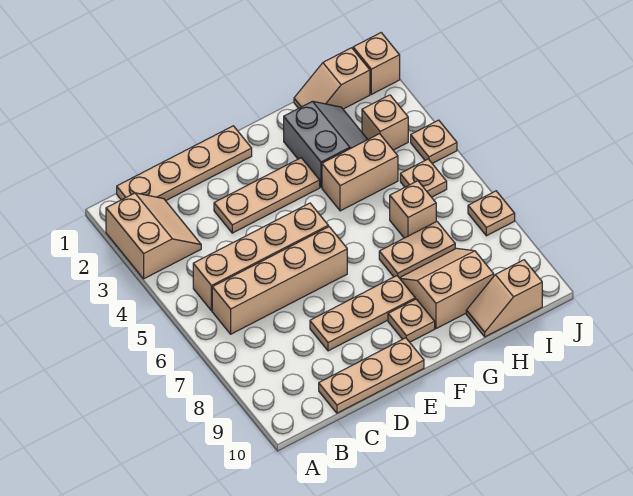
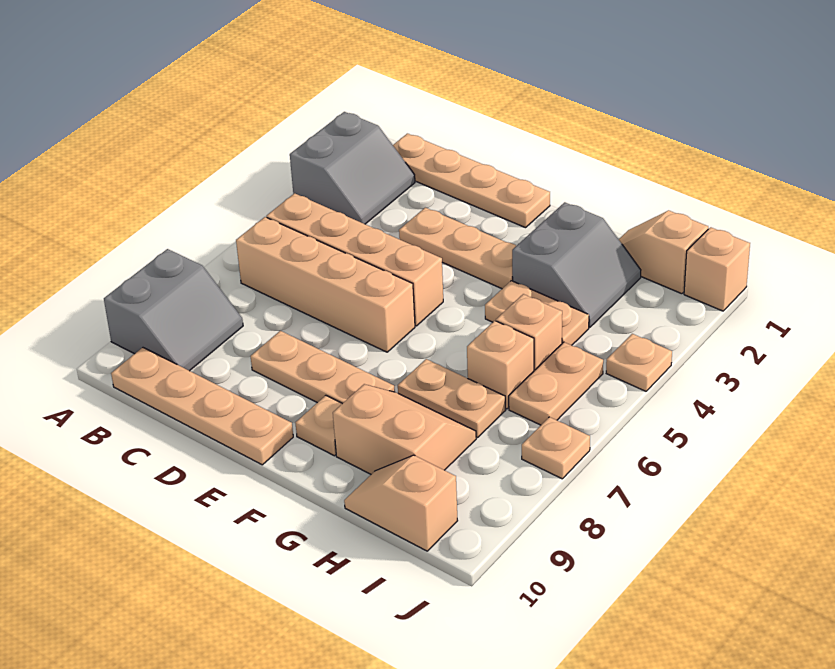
tan slope A2:B3 level 1 top A -> grey slope A2:B3 level 1 top A
none -> grey slope A8:B9 level 1 top A
tan plate C10:E10 level 1 -> tan plate B10:E10 level 1
tan brick G4:H4 level 1 -> tan plate G4:H4 level 1
tan brick I3 level 1 -> tan brick H5 level 1
tan plate I5 level 1 -> tan plate I5:I6 level 1

